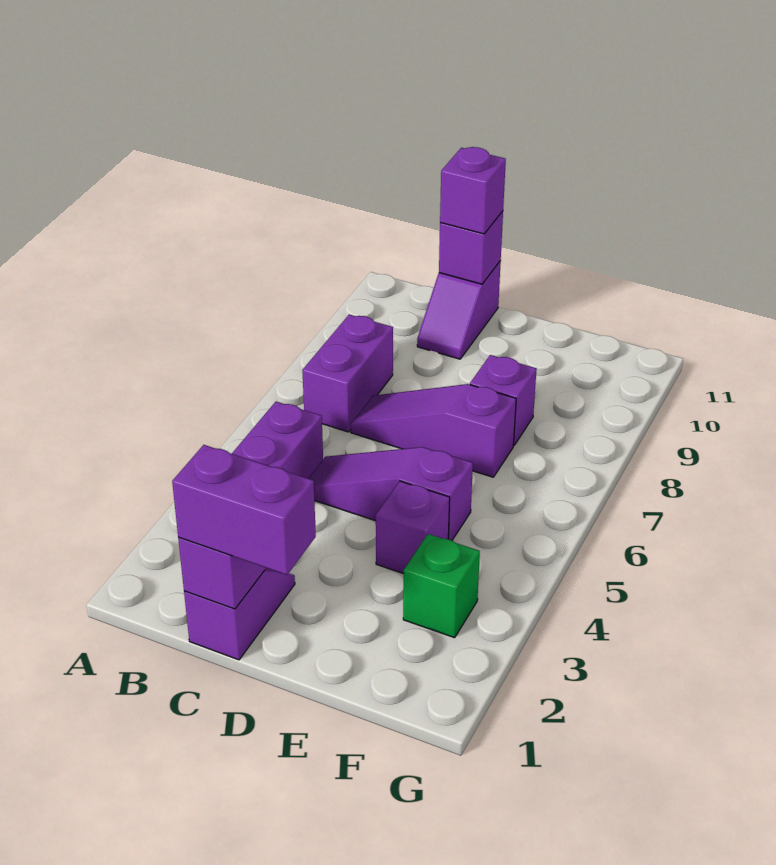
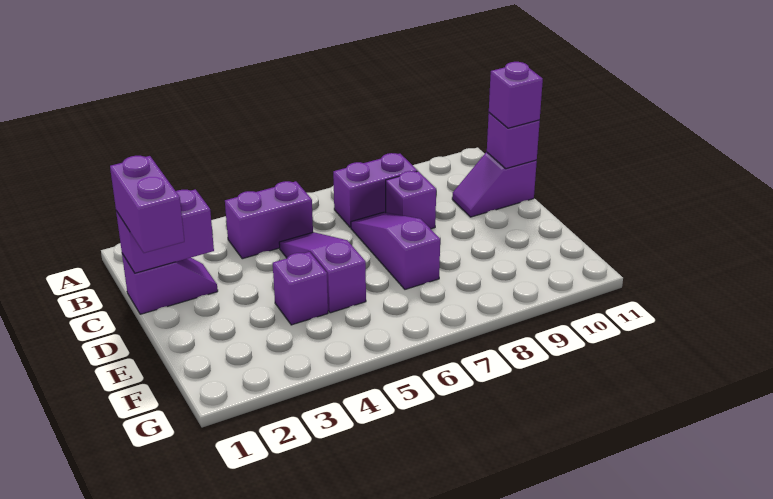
purple brick E8 level 1 -> purple brick C8 level 1
green brick F3 level 1 -> none

